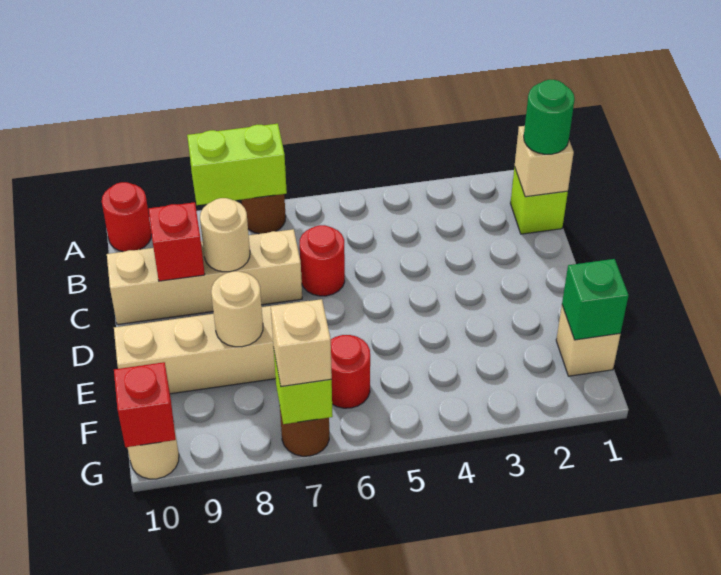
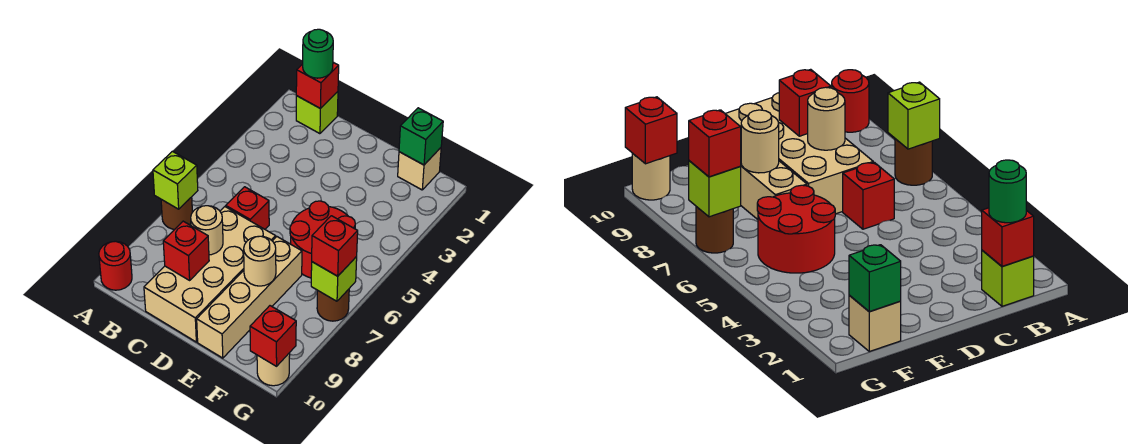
lime brick A7:A8 level 2 -> lime brick A7 level 2
tan brick B1 level 2 -> red brick B1 level 2
red round brick C6 level 1 -> red brick C6 level 1
tan brick C7:C10 level 1 -> tan brick C7:D10 level 1
red round brick F6 level 1 -> red round brick E5:F6 level 1
tan brick G7 level 3 -> red brick G7 level 3

